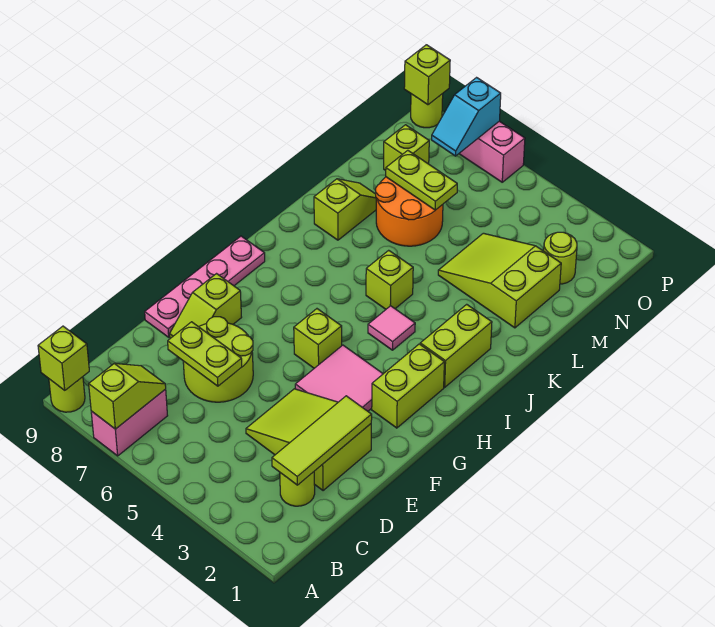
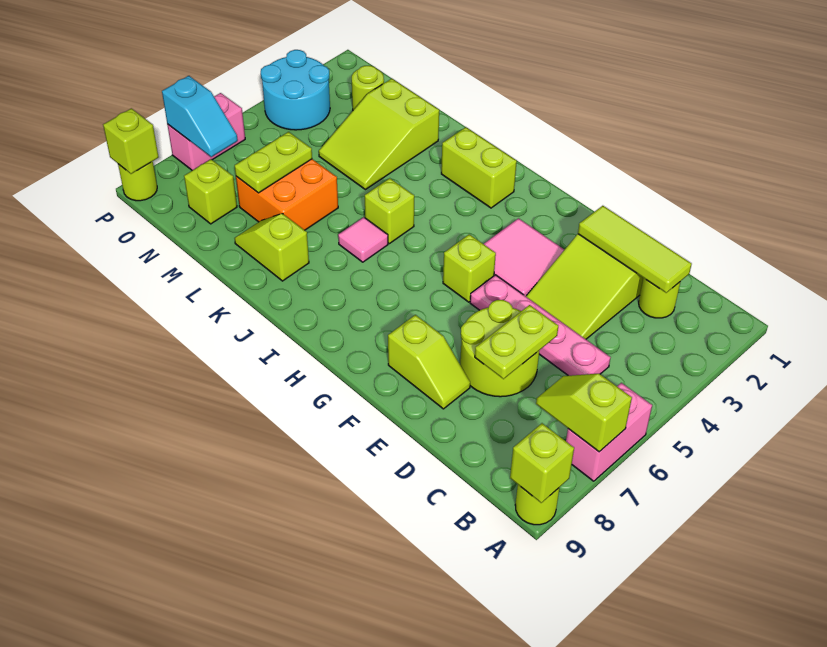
pink brick A7:B7 level 1 -> pink brick A6:A7 level 1
pink plate E9:H9 level 1 -> pink plate C5:F5 level 1
lime brick G2:H2 level 1 -> none
pink tile I4 level 1 -> pink tile J6 level 1
orange round brick L6:M7 level 1 -> orange brick L6:M7 level 1
none -> cyan round brick O3:P4 level 1

